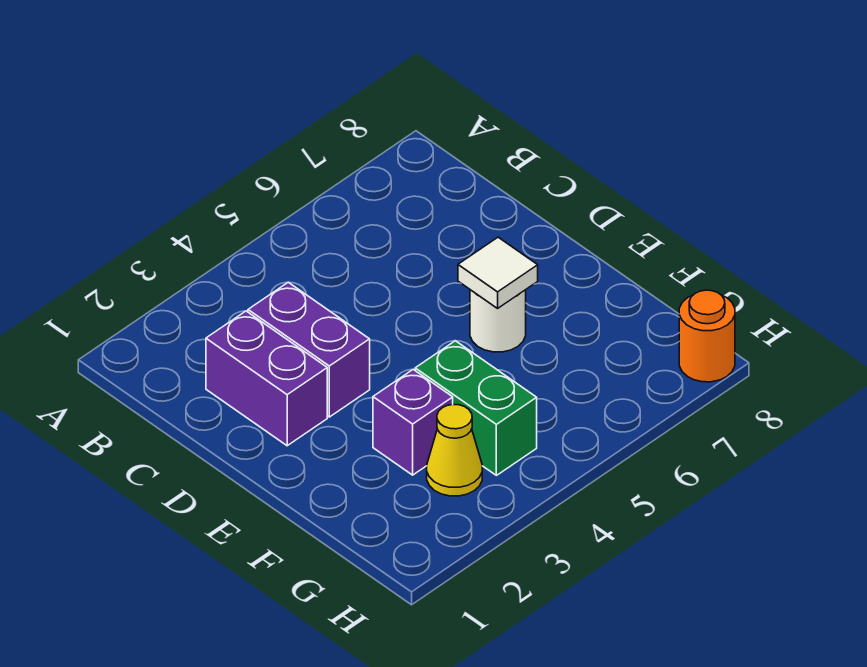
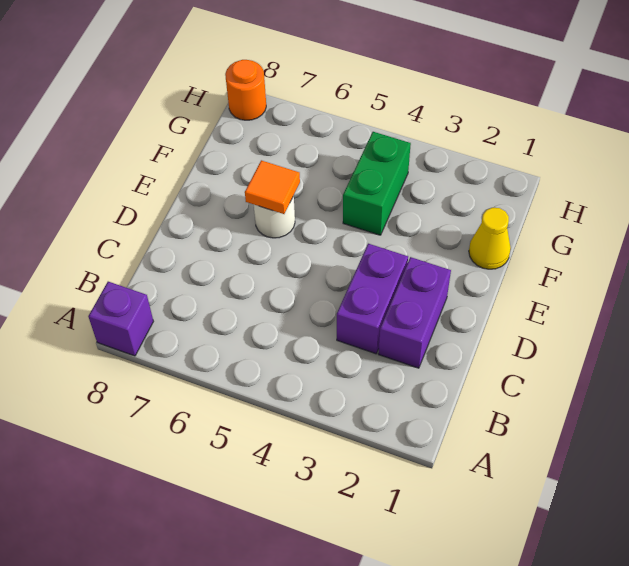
white tile E6 level 2 -> orange tile E6 level 2
purple brick F3 level 1 -> purple brick A8 level 1
yellow cone G3 level 1 -> yellow cone F1 level 1

